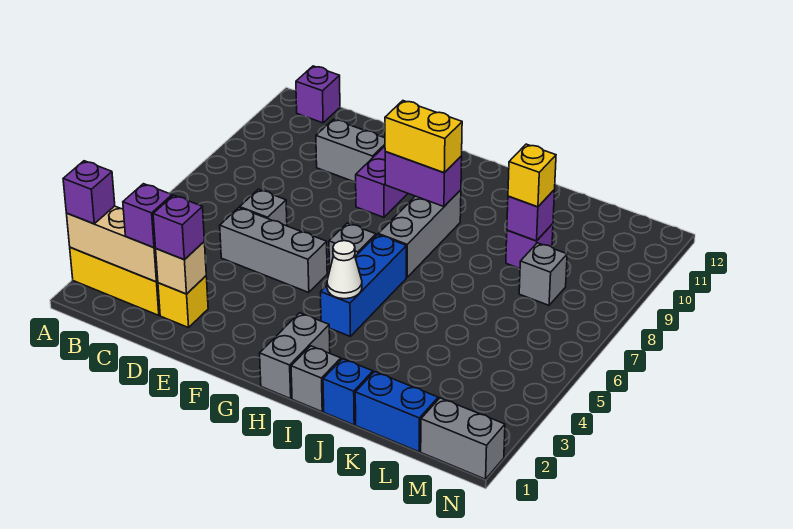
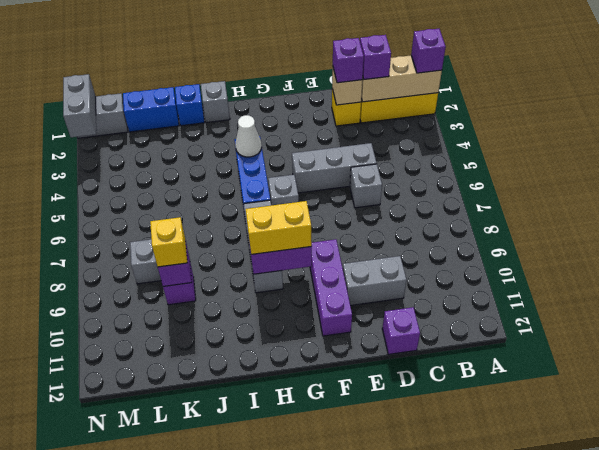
purple brick B12 level 1 -> purple brick D12 level 1
grey brick H1:H2 level 1 -> grey brick N1:N2 level 2

